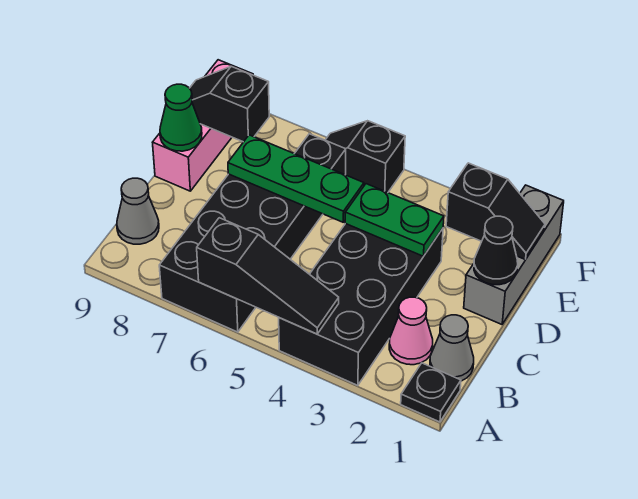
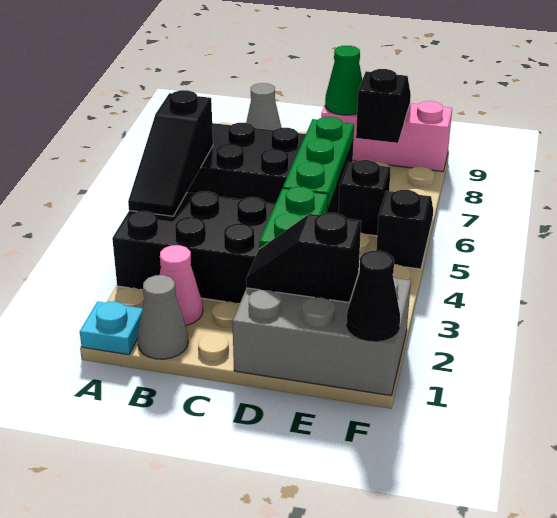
black plate A1 level 1 -> cyan plate A1 level 1
grey brick D1:F1 level 1 -> grey brick D1:F2 level 1
black cone D1 level 2 -> black cone F1 level 2
black slope E1:E2 level 2 top 2 -> black slope D2:E2 level 2 top E

